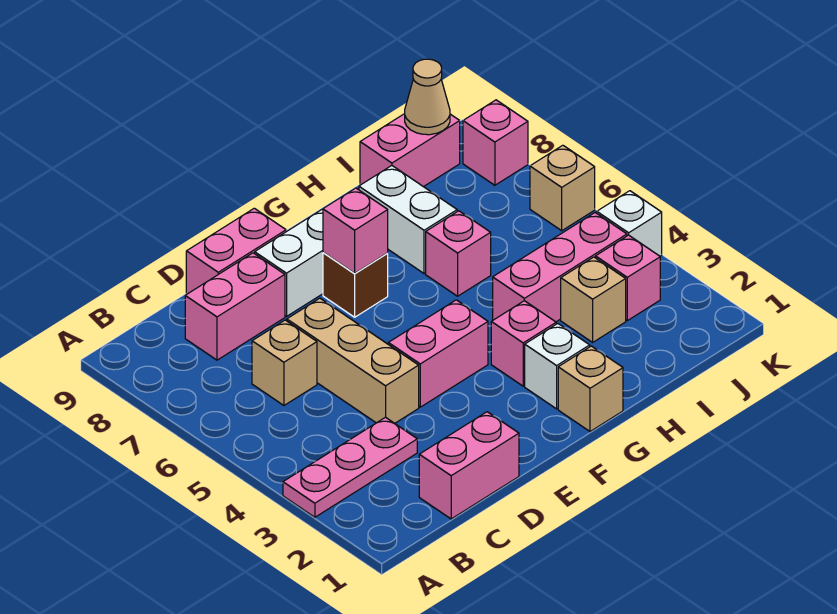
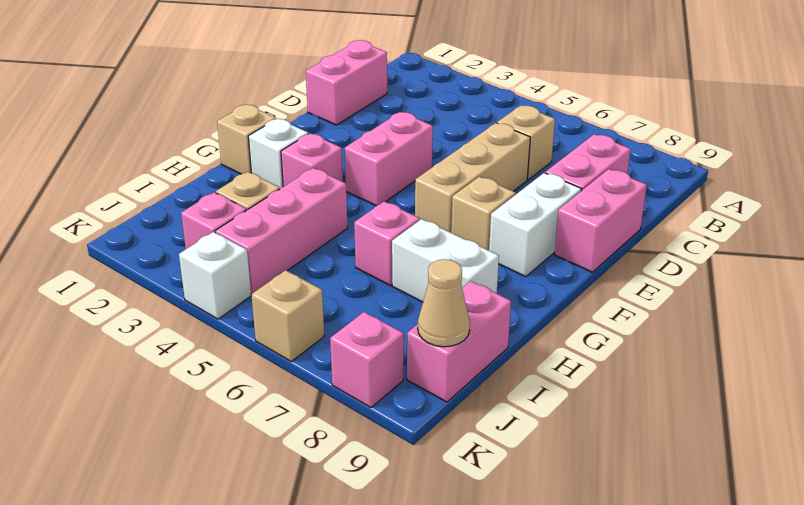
pink plate A3:C3 level 1 -> none
tan brick D4:D6 level 1 -> tan brick D6:F6 level 1
brown brick F7 level 1 -> tan brick F7 level 1
pink brick F7 level 2 -> none

